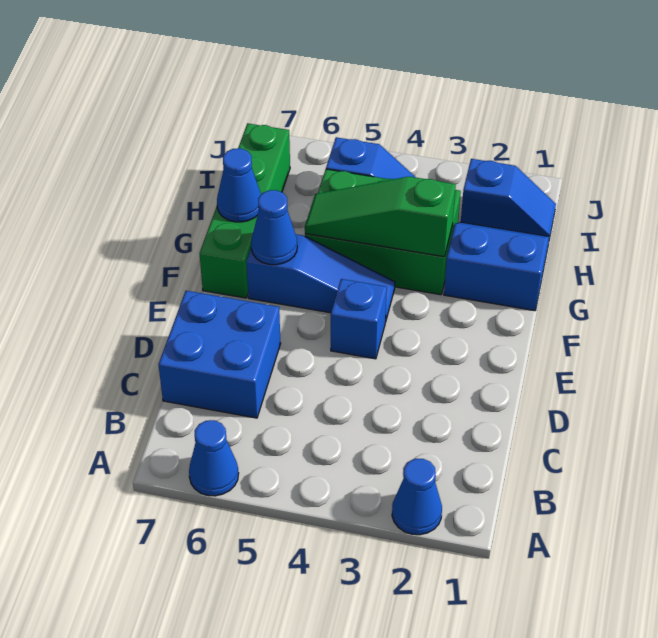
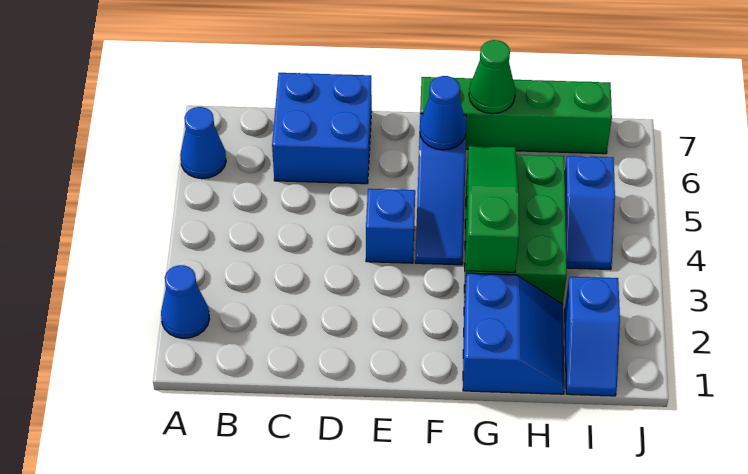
blue cone G7 level 2 -> green cone G7 level 2

